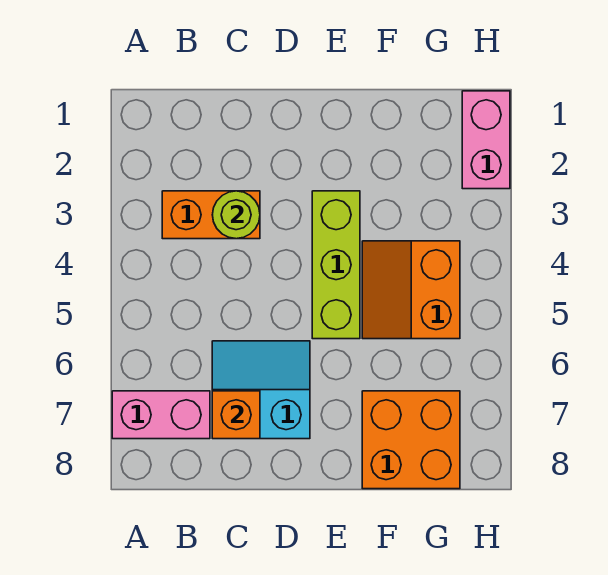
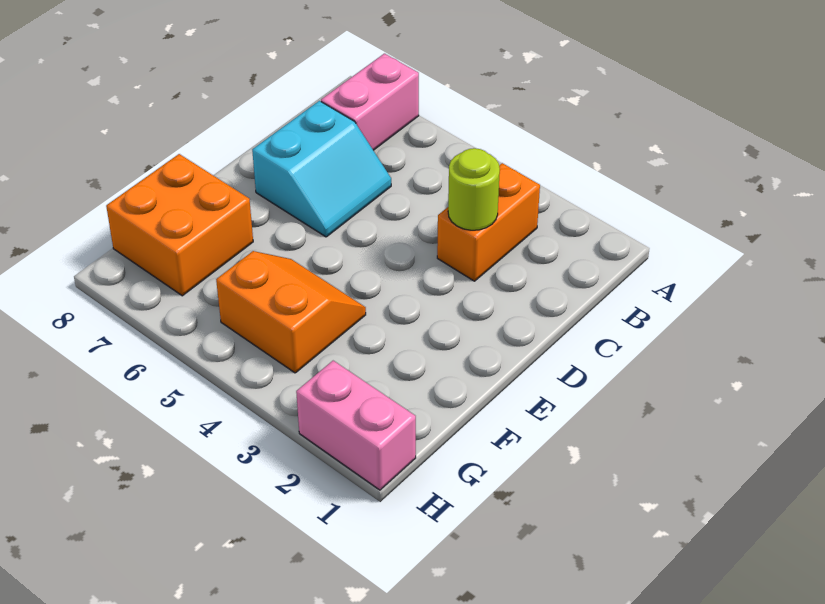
orange brick C7 level 2 -> none
lime brick E3:E5 level 1 -> none

